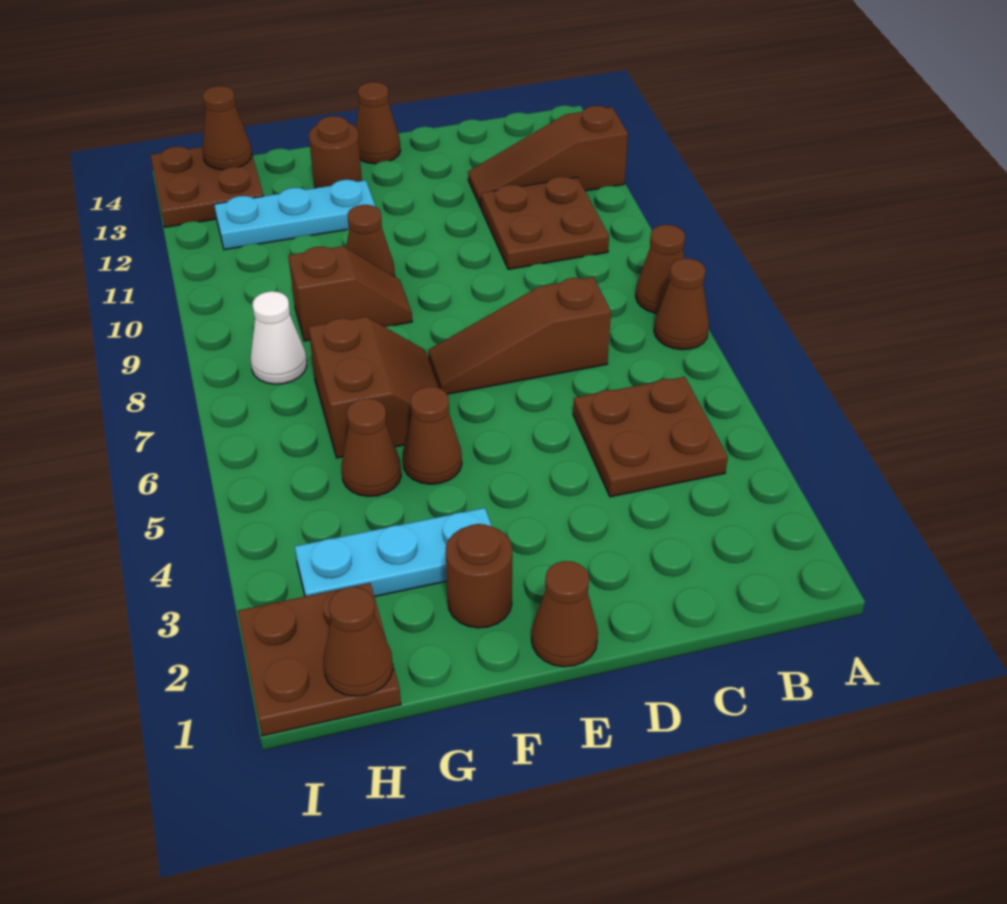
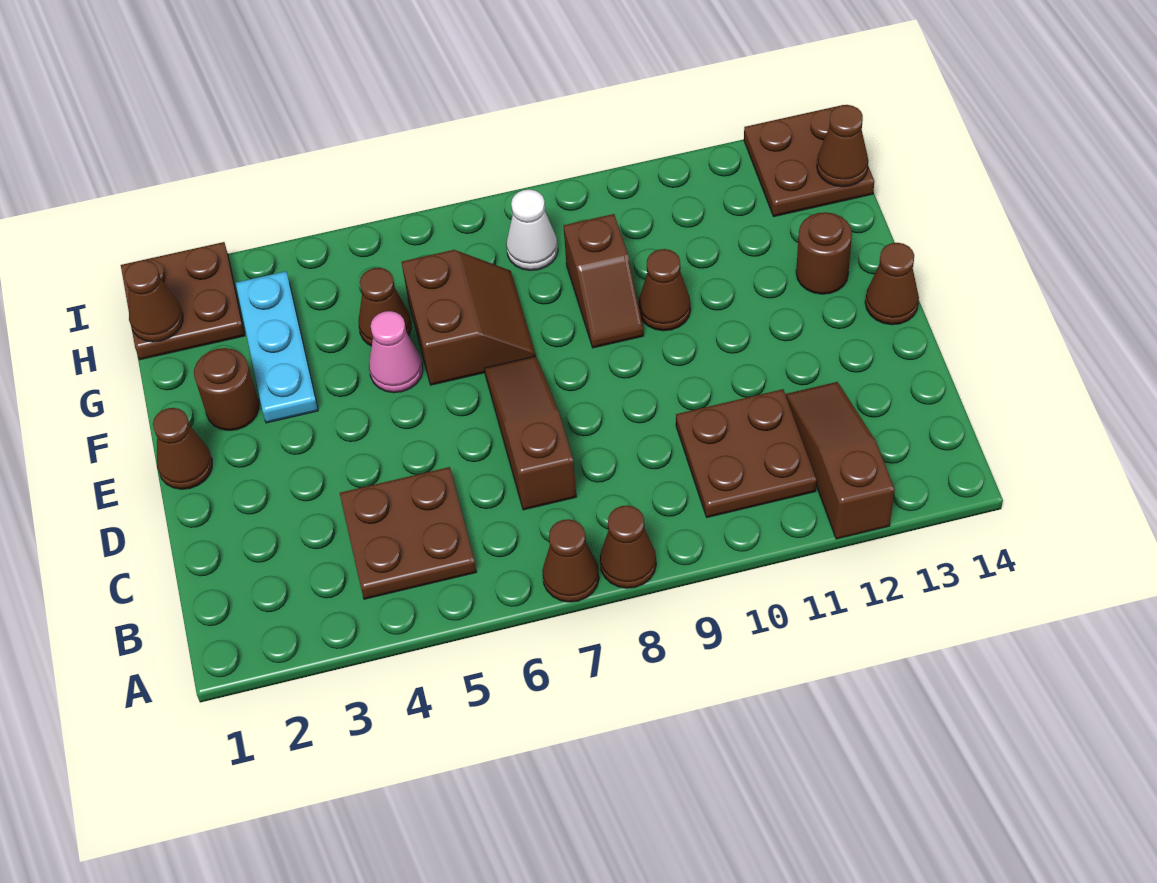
brown cone F5 level 1 -> pink cone F5 level 1
brown slope F6:G7 level 1 top G -> brown slope F6:G7 level 1 top 6
cyan plate F12:H12 level 1 -> none

